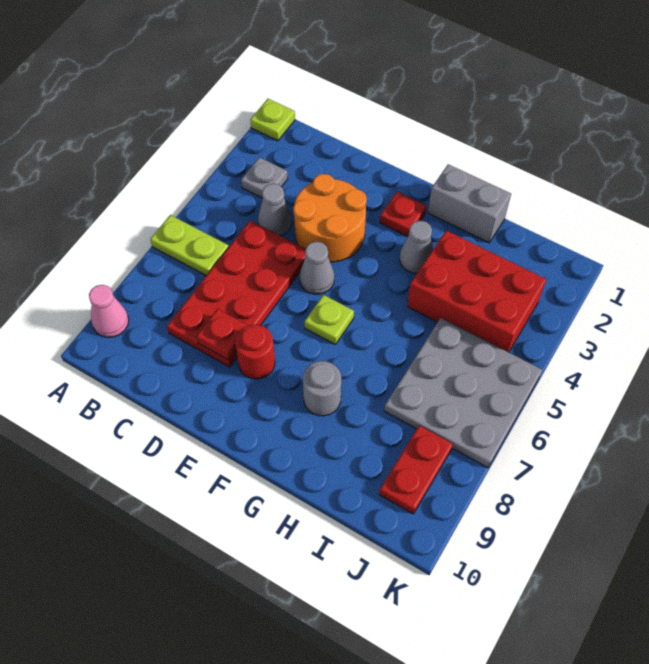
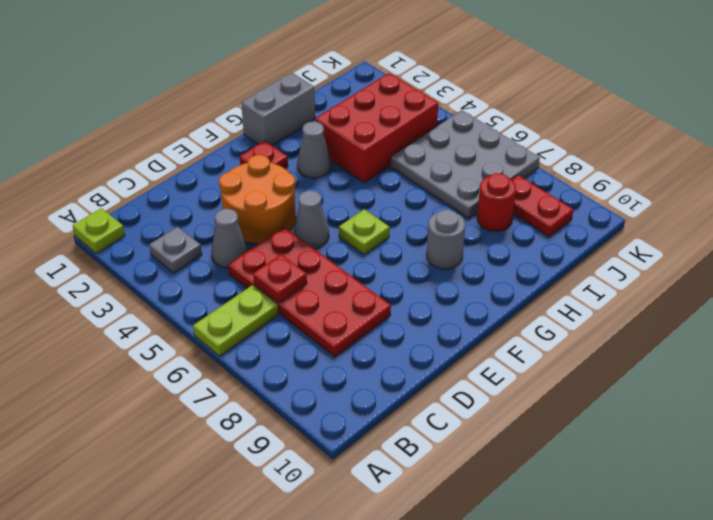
pink cone A9 level 1 -> none
red plate D8 level 2 -> red plate C6 level 2
red round brick E8 level 1 -> red round brick I8 level 1

